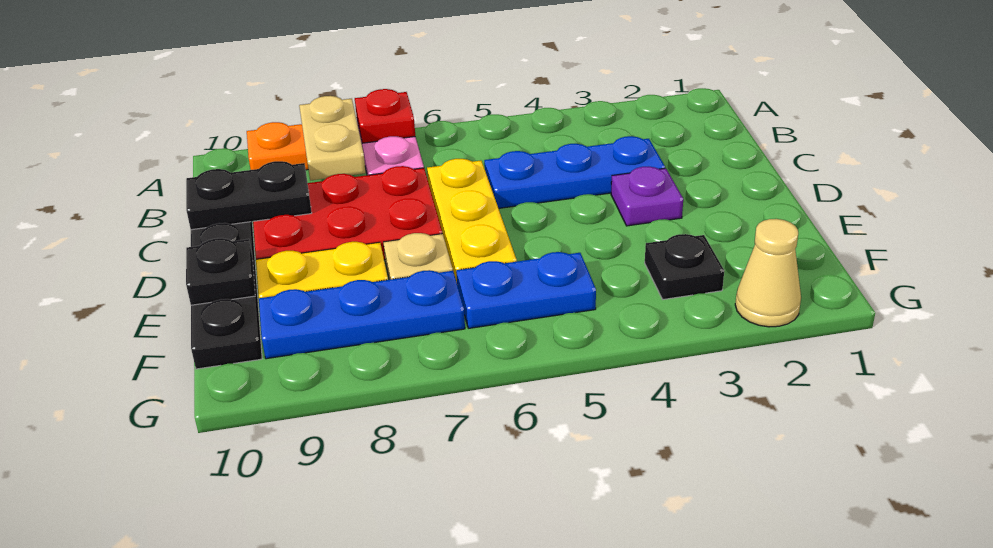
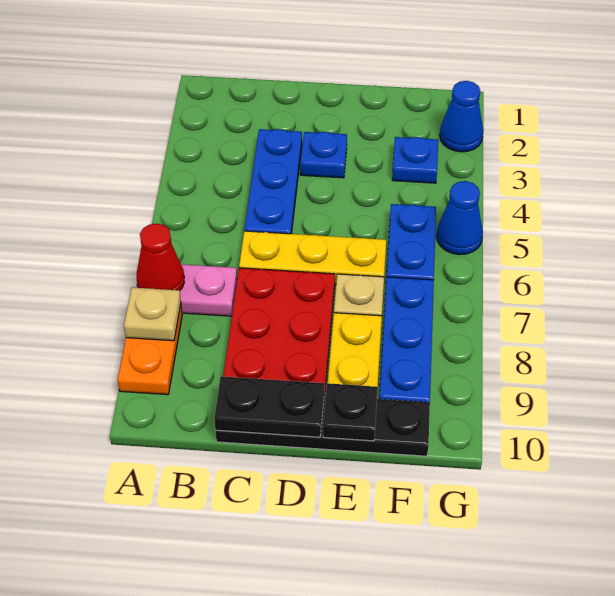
red plate A7 level 2 -> red cone A7 level 2
tan plate A8:B8 level 2 -> tan plate A8 level 2
black plate C9:C10 level 2 -> black plate C10:D10 level 2
purple plate D3 level 1 -> blue plate D3 level 1
black plate F3 level 1 -> blue plate F3 level 1
tan cone G2 level 1 -> blue cone G2 level 1
none -> blue cone G5 level 1

